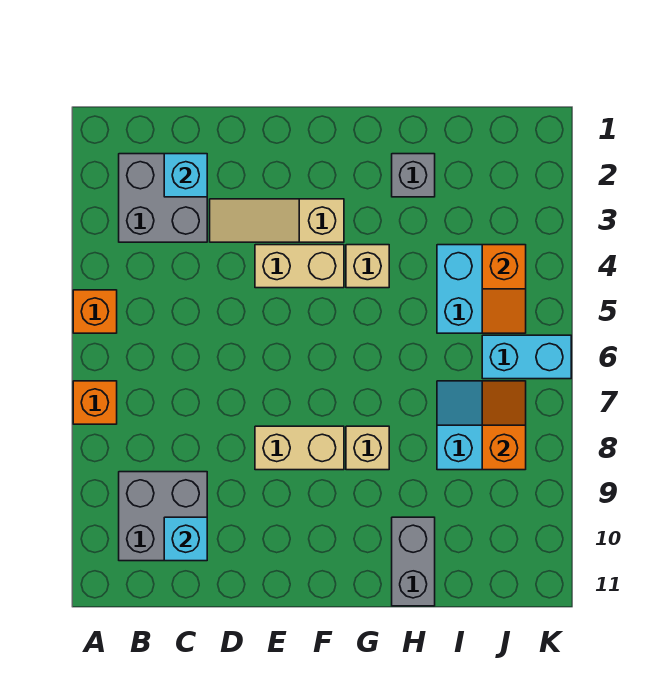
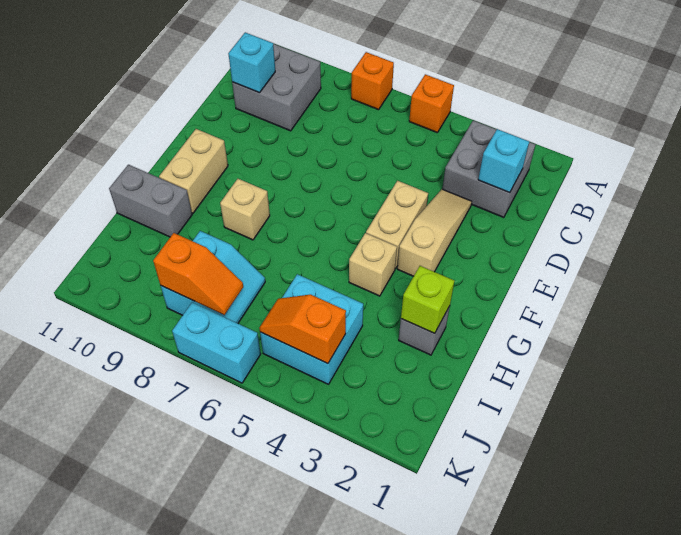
tan brick E8:F8 level 1 -> tan brick F10:G10 level 1
none -> lime brick H2 level 2
cyan brick J6:K6 level 1 -> cyan brick K6:K7 level 1

